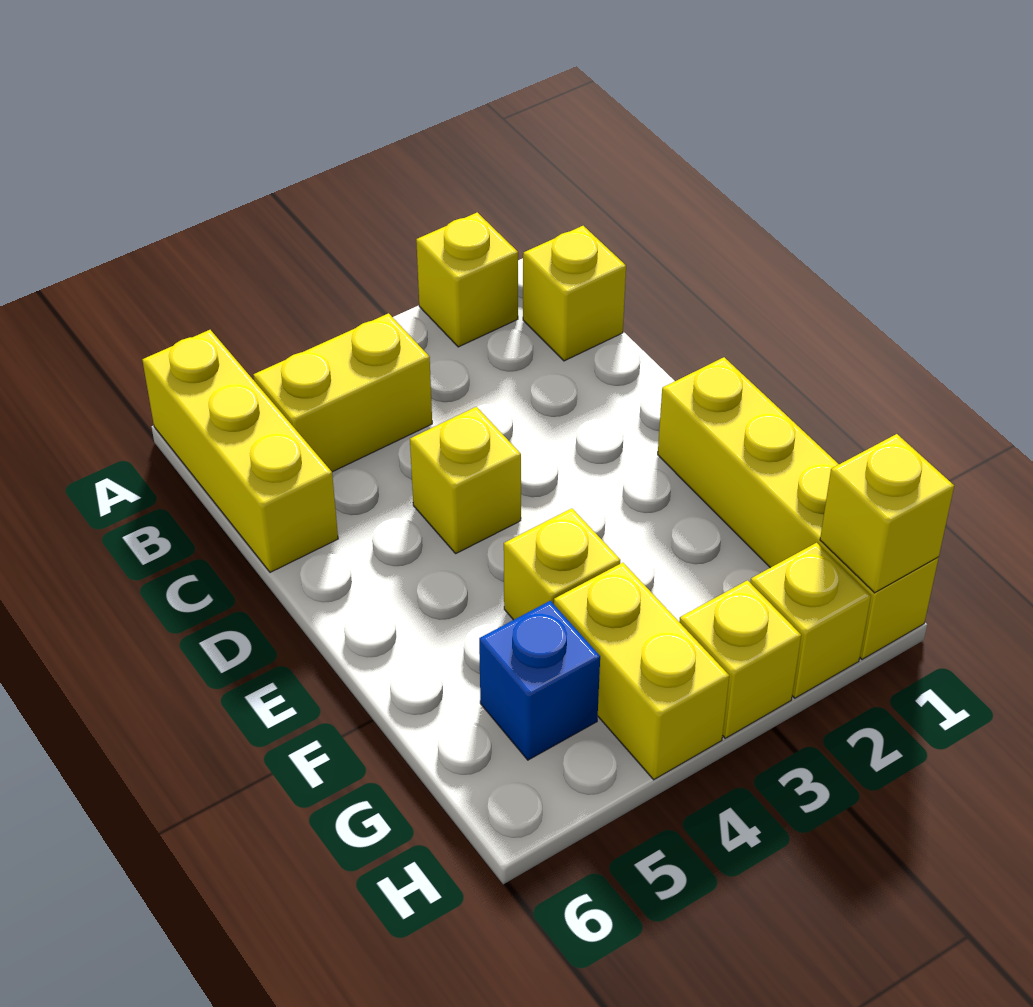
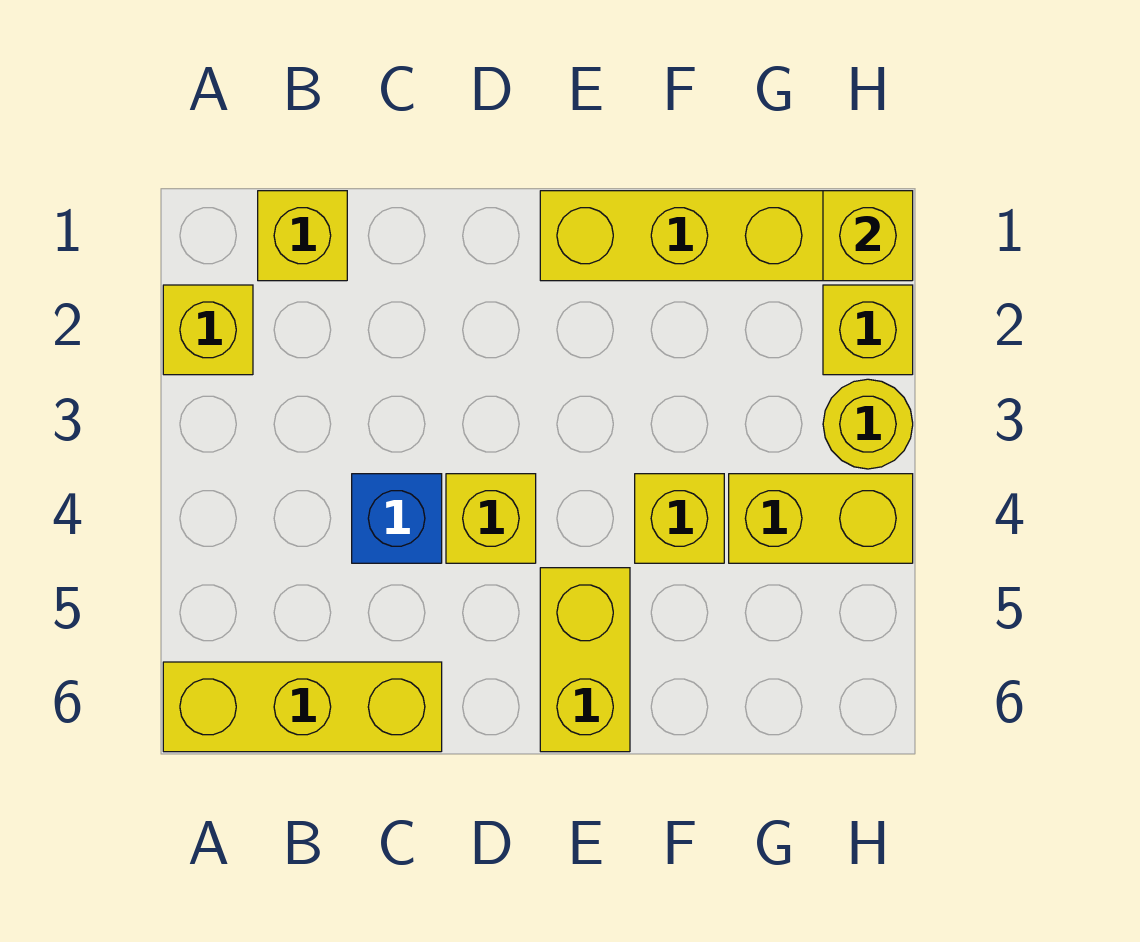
yellow brick B4:B5 level 1 -> yellow brick E5:E6 level 1
blue brick G5 level 1 -> blue brick C4 level 1
yellow brick H3 level 1 -> yellow round brick H3 level 1

